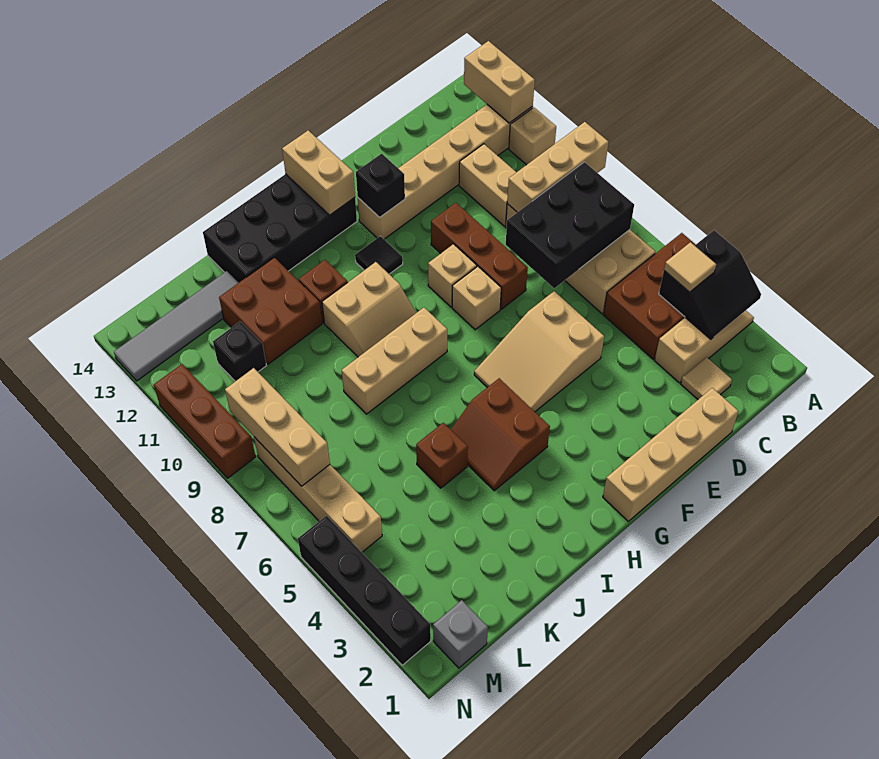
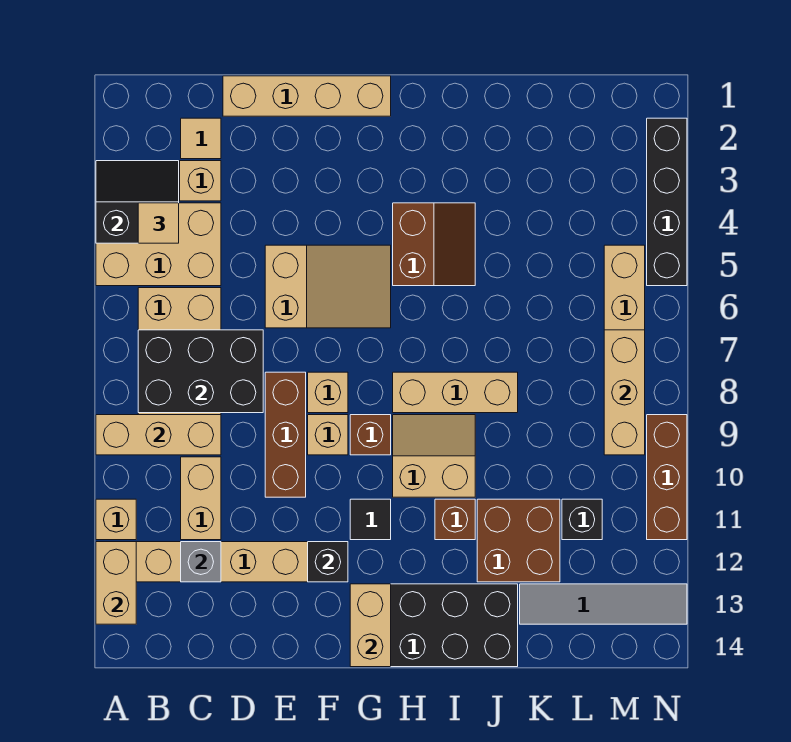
brown brick A4:C5 level 1 -> tan brick A4:C5 level 1
brown brick J5 level 1 -> brown brick G9 level 1
grey brick M1 level 1 -> grey brick C12 level 2

